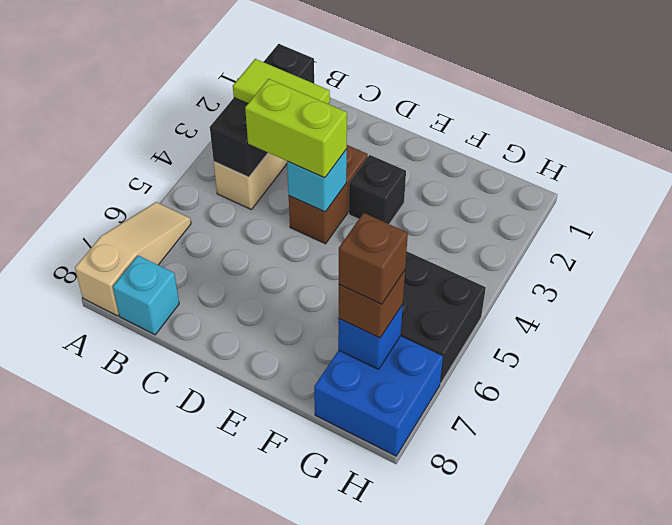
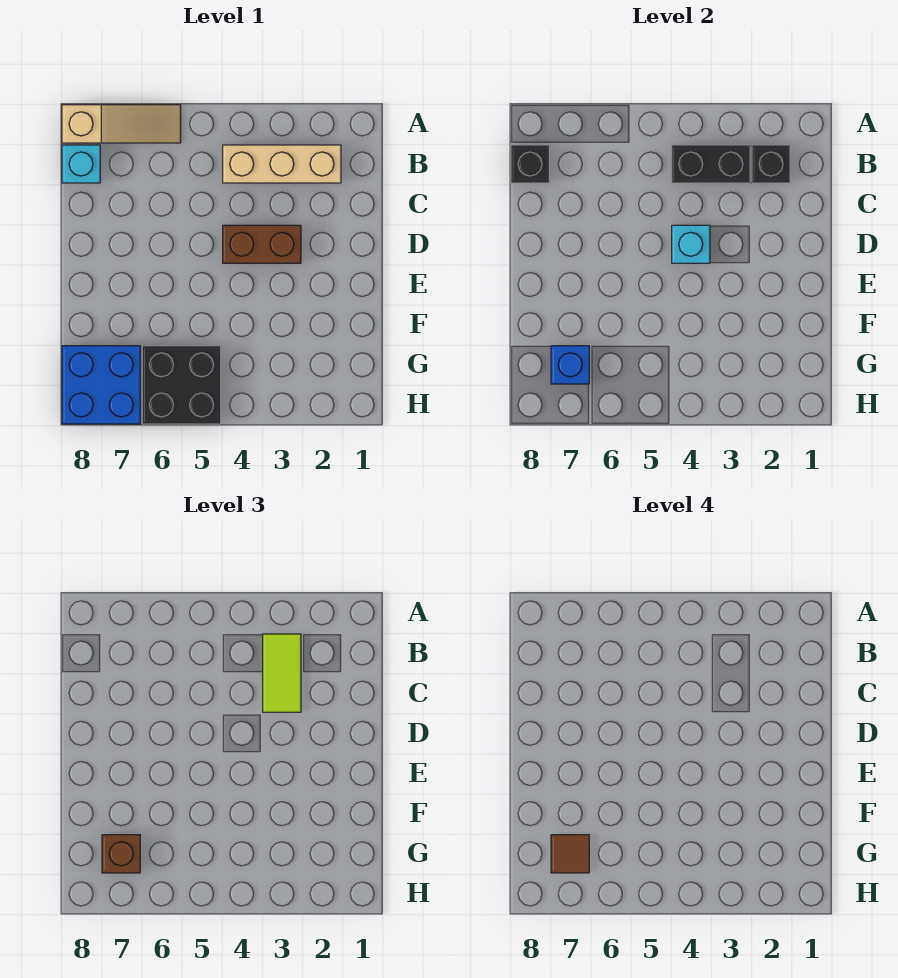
lime brick C4:D4 level 3 -> none
black brick E3 level 1 -> black brick B8 level 2
brown brick G7 level 4 -> brown tile G7 level 4

